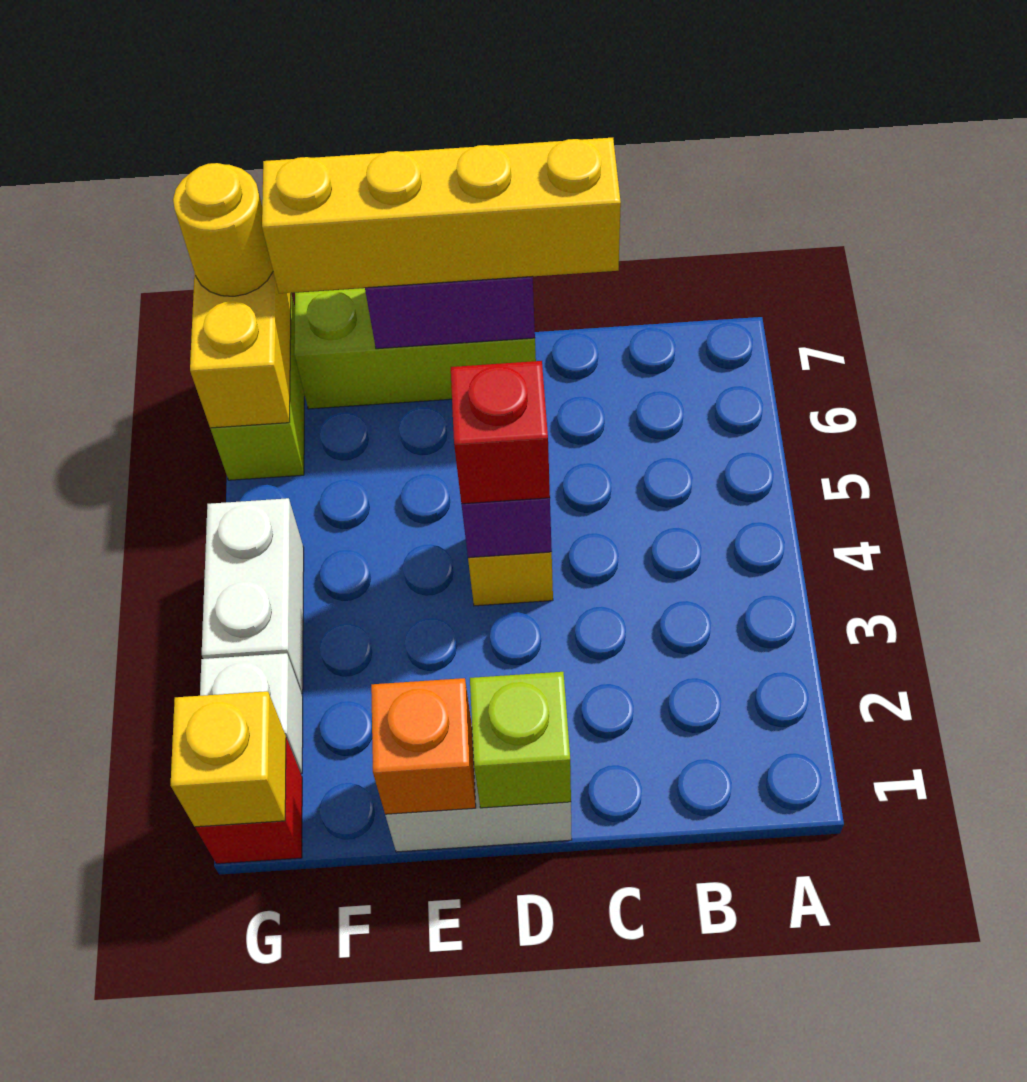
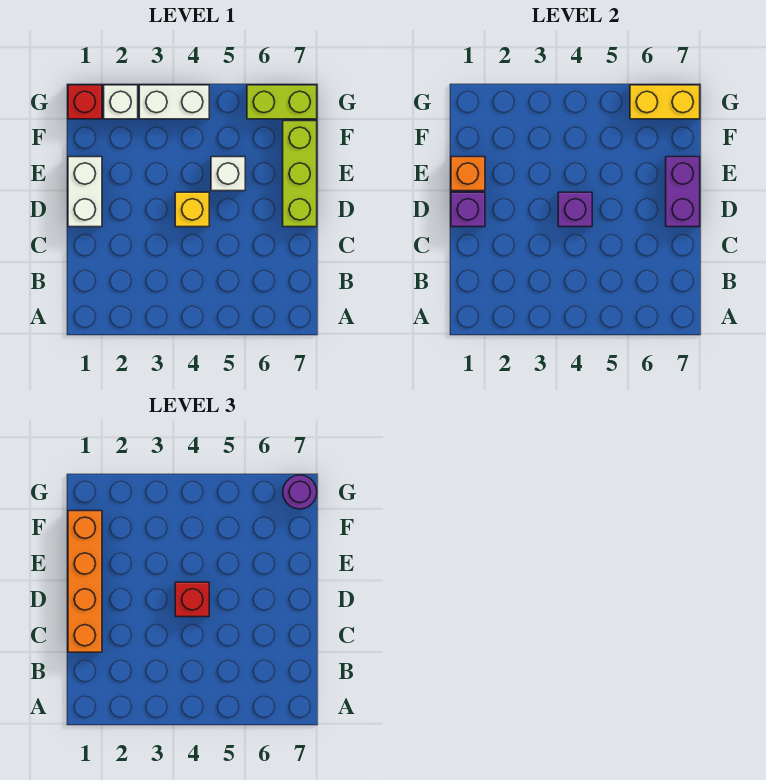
none -> orange brick C1:F1 level 3
yellow brick C7:F7 level 3 -> none
lime brick D1 level 2 -> purple brick D1 level 2
none -> white brick E5 level 1
yellow brick G1 level 2 -> none
yellow round brick G7 level 3 -> purple round brick G7 level 3

